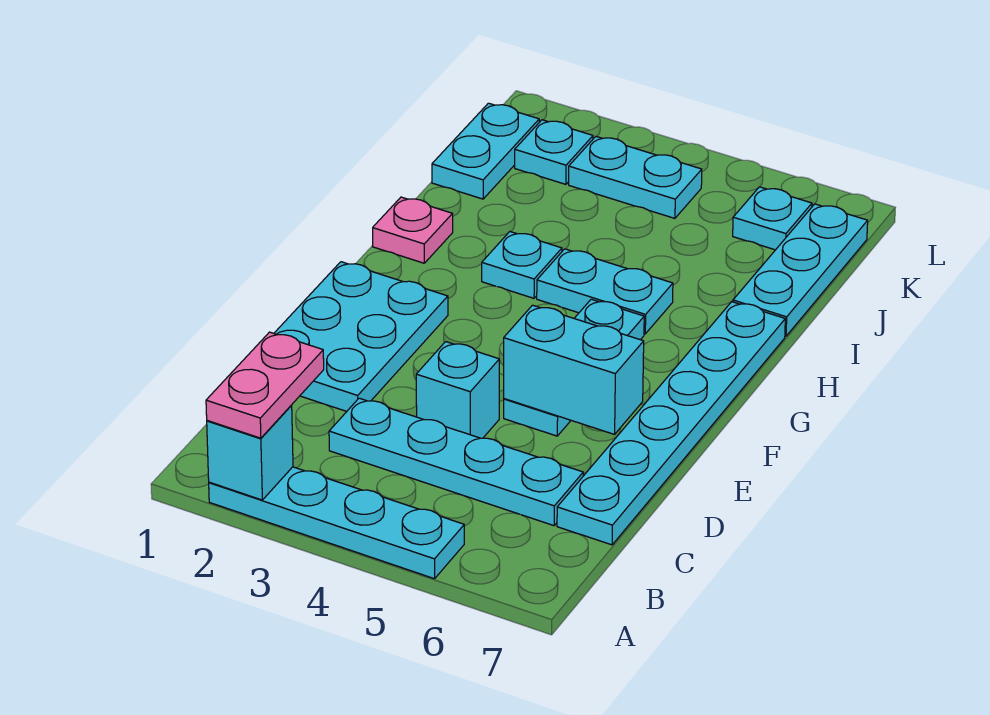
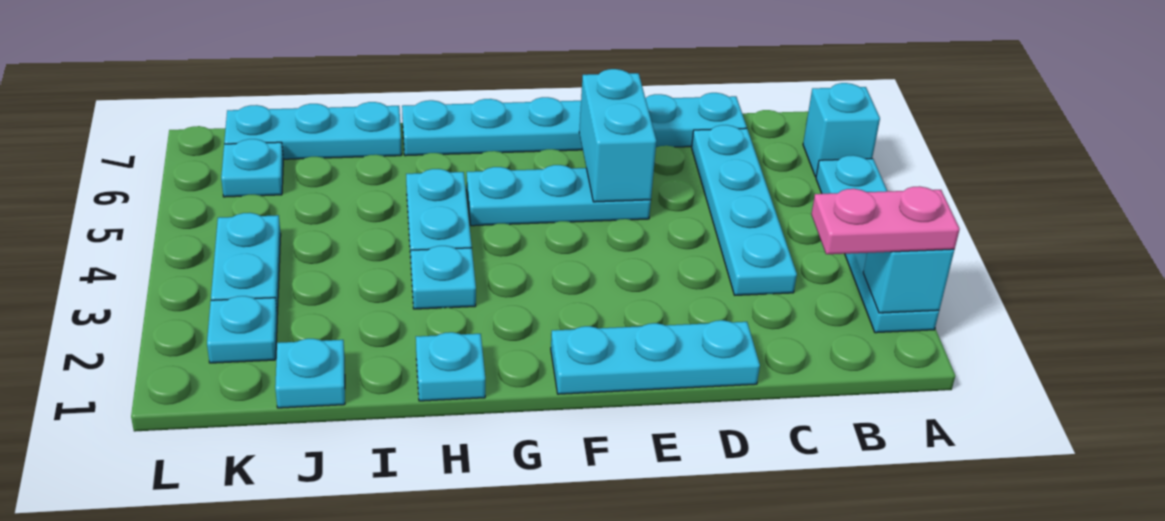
cyan plate D1:F2 level 1 -> cyan plate D1:F1 level 1
cyan brick D4 level 1 -> cyan brick A6 level 1
pink plate H1 level 1 -> cyan plate H1 level 1
cyan plate J1:K1 level 1 -> cyan plate J1 level 1

